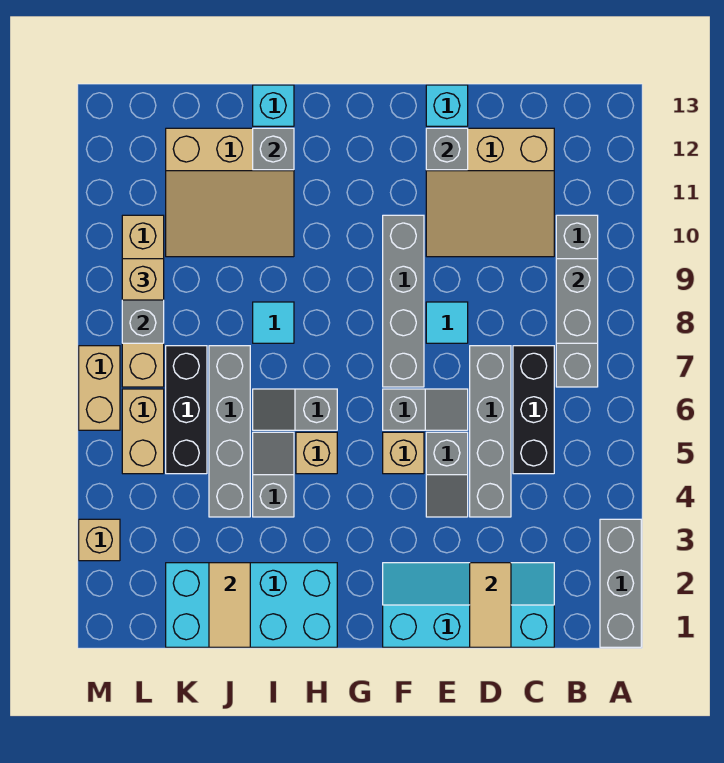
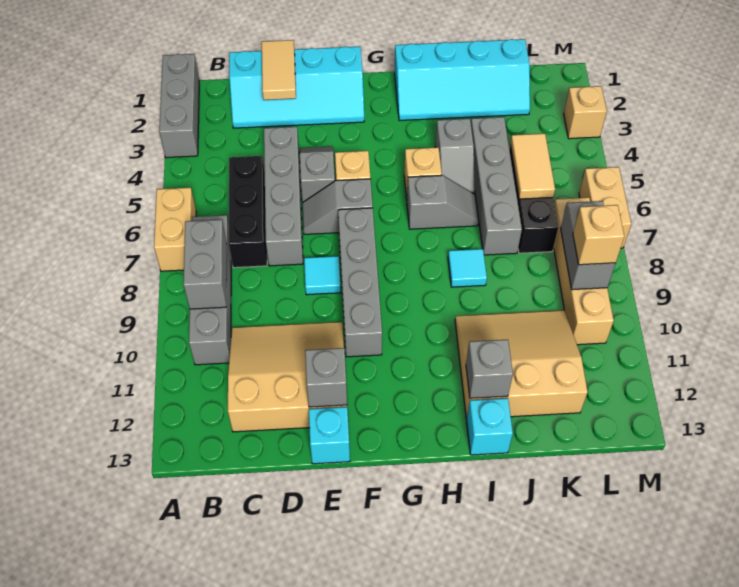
cyan brick H1:K2 level 1 -> cyan slope H1:K2 level 1 top 1
tan tile J1:J2 level 2 -> tan tile K5:K6 level 2
tan brick L5:L6 level 1 -> tan brick A6:A7 level 1

